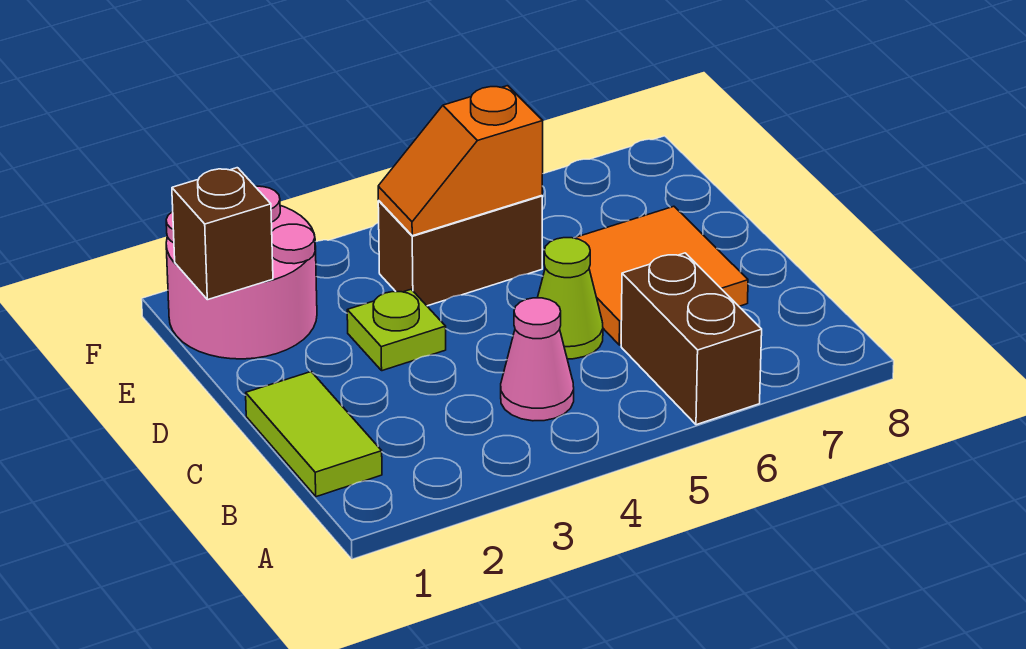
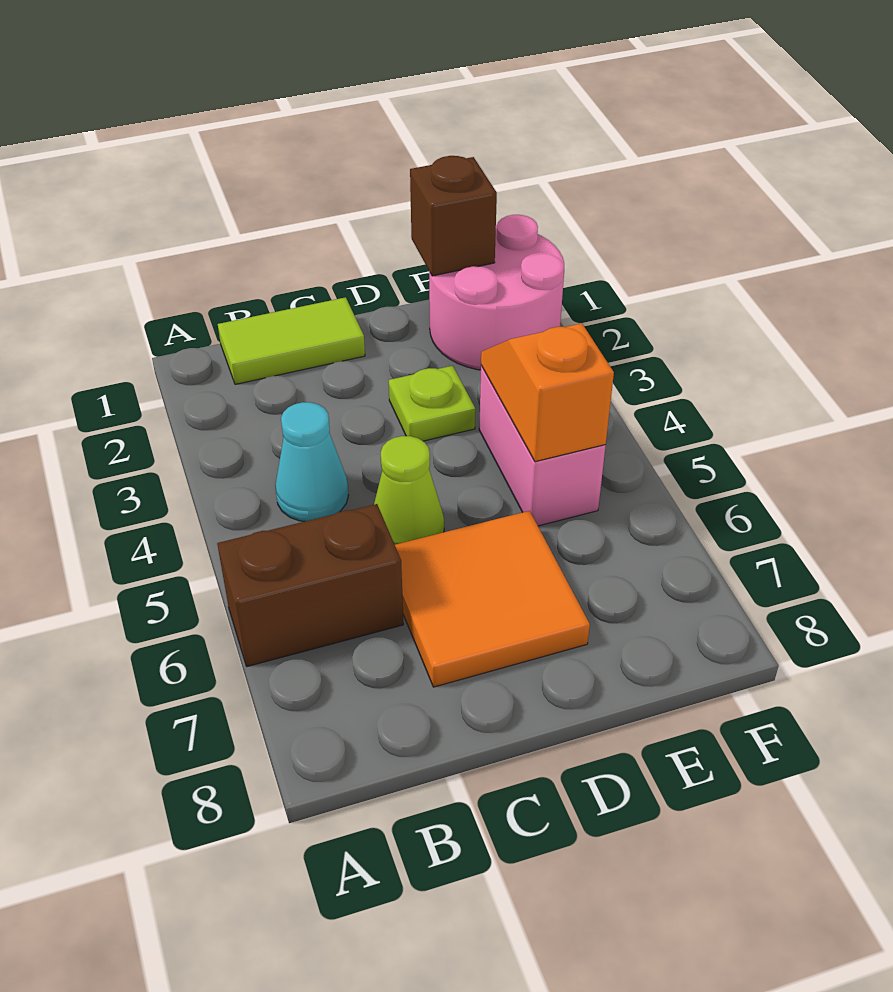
pink cone B4 level 1 -> cyan cone B4 level 1
brown brick E4:E5 level 1 -> pink brick E4:E5 level 1

